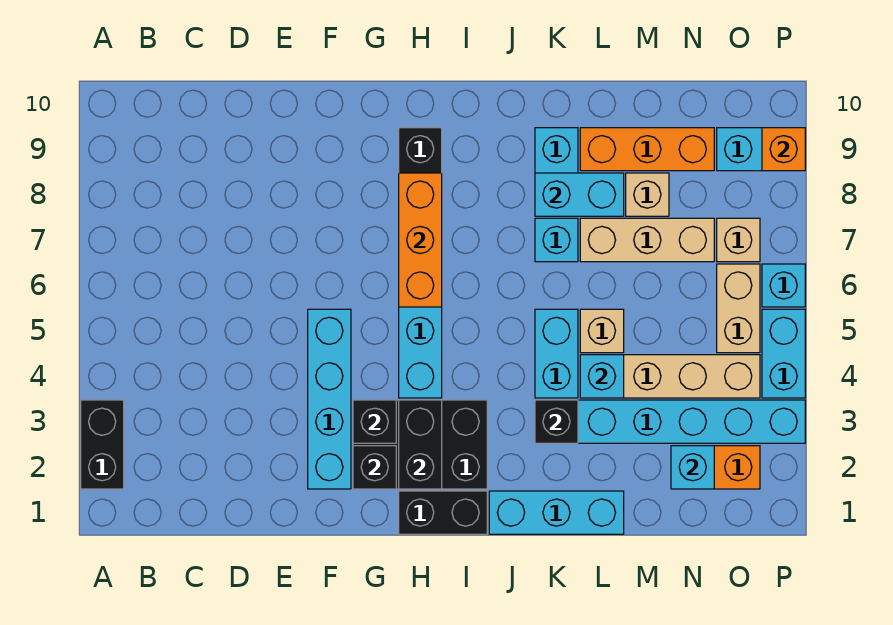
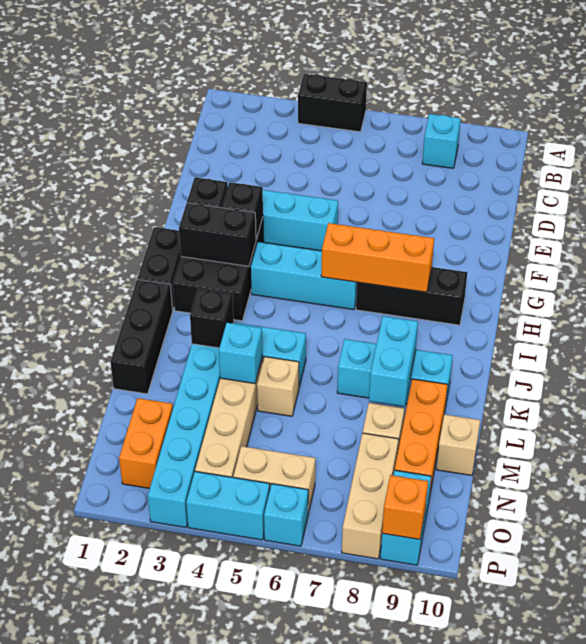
black brick A2:A3 level 1 -> black brick A4:A5 level 1
cyan brick J1:L1 level 1 -> black brick J1:L1 level 1
tan brick L7:N7 level 1 -> tan brick N8:P8 level 1
cyan brick N2 level 2 -> cyan brick B8 level 1
tan brick O7 level 1 -> tan brick M10 level 1

